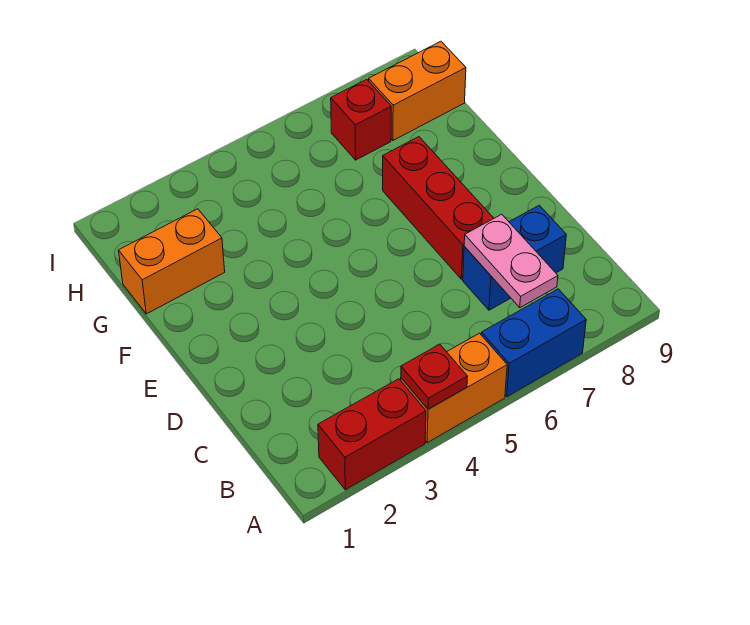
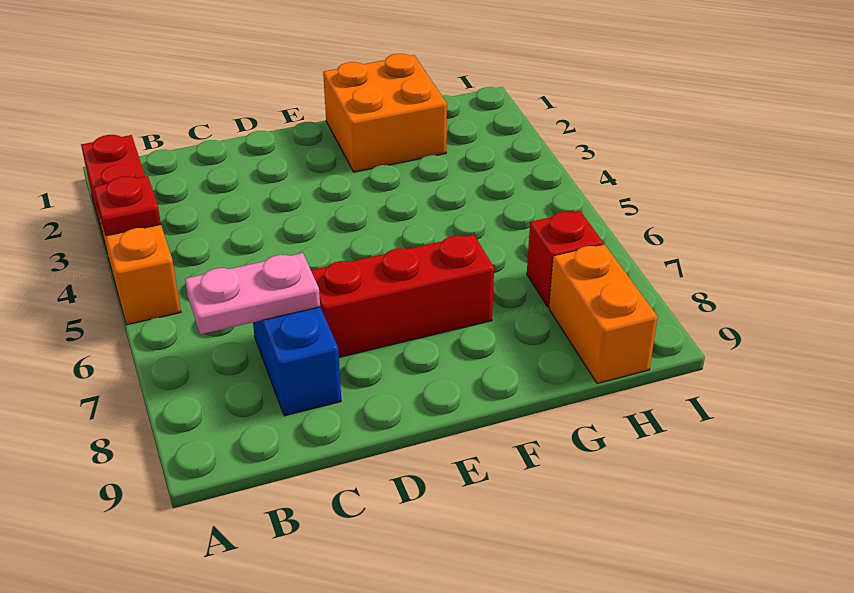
blue brick A6:A7 level 1 -> none
orange brick G1:G2 level 1 -> orange brick F1:G2 level 1

